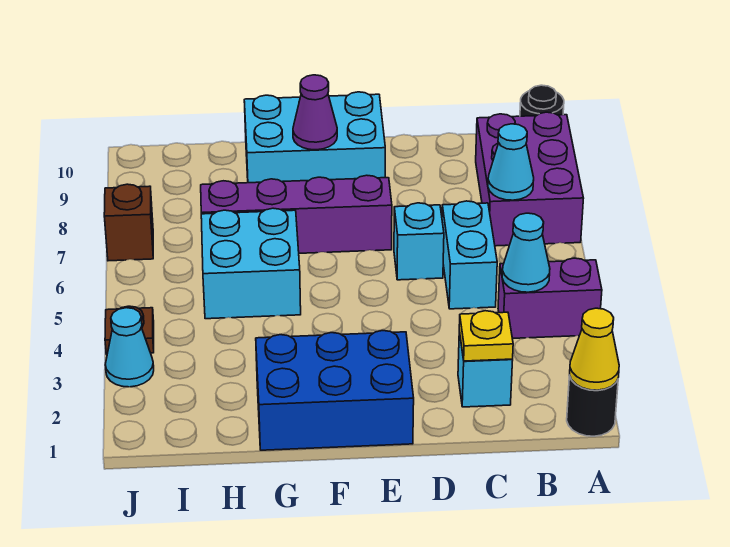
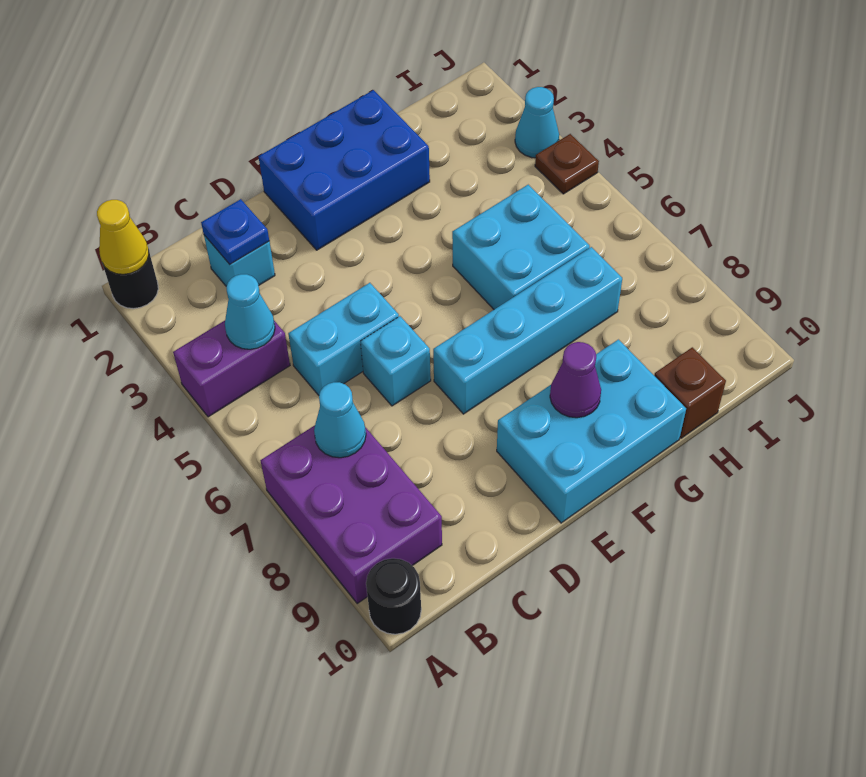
yellow plate C2 level 2 -> blue plate C2 level 2
cyan brick C5:C6 level 1 -> cyan brick C5:D5 level 1
purple brick E7:H7 level 1 -> cyan brick E7:H7 level 1
brown brick J7 level 1 -> brown brick H10 level 1

